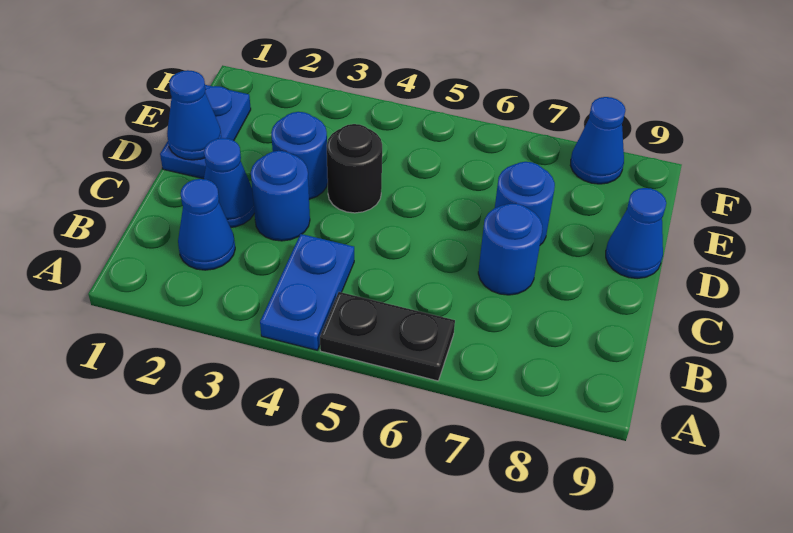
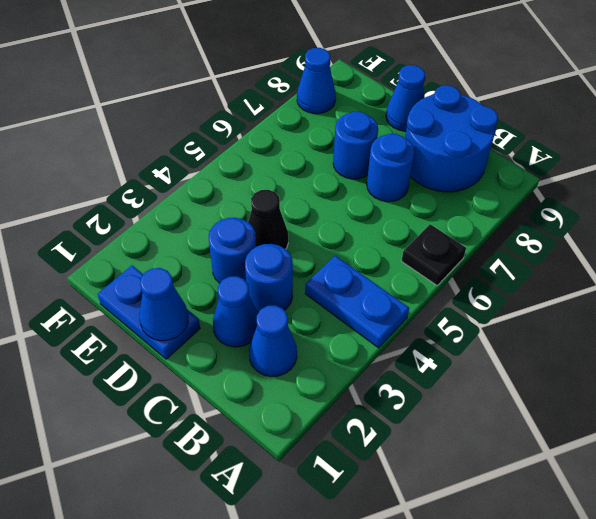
black plate A5:A6 level 1 -> black plate A6 level 1
none -> blue round brick B8:C9 level 1
black round brick D4 level 1 -> black cone D4 level 1

